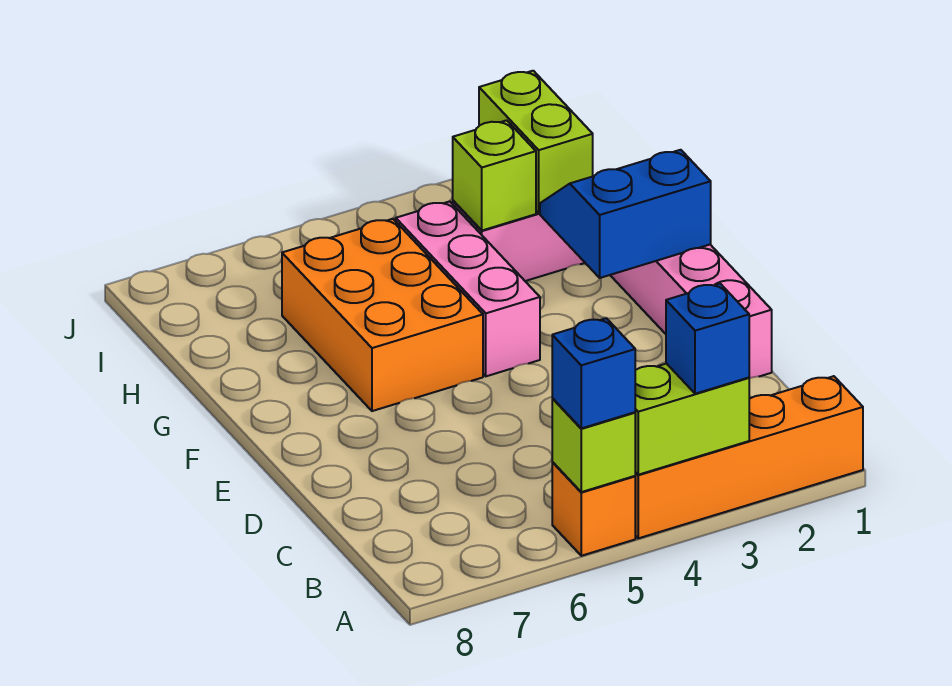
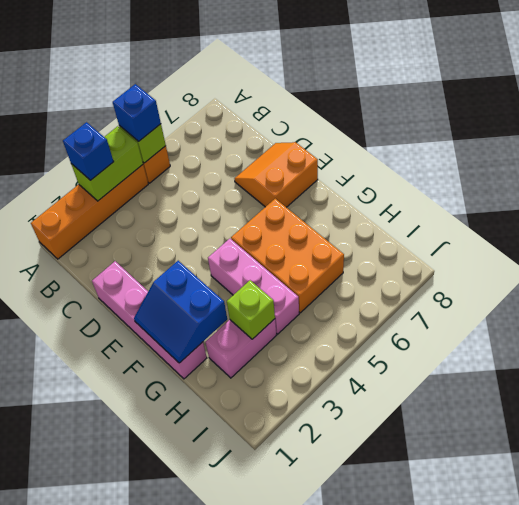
none -> orange slope D7:E8 level 1 top E
blue slope F1:G2 level 2 top F -> blue slope F1:G2 level 2 top 2
lime brick H2:I2 level 2 -> none

